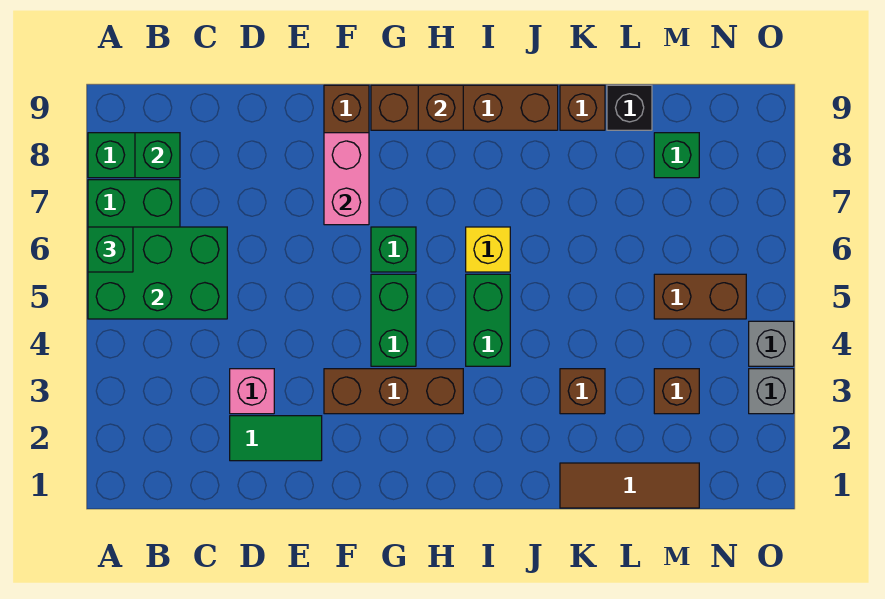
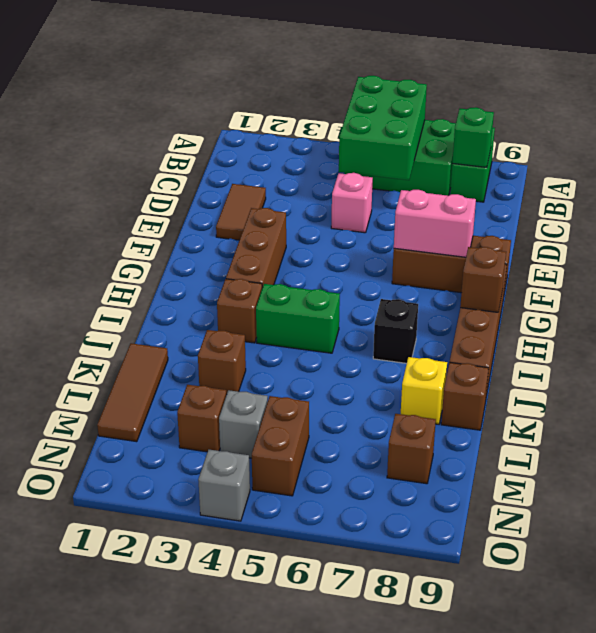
green brick A6 level 3 -> none
green tile D2:E2 level 1 -> brown tile D2:E2 level 1
pink brick D3 level 1 -> pink brick D5 level 1
green brick G4:G5 level 1 -> none
green brick G6 level 1 -> none
none -> brown brick I3 level 1
yellow brick I6 level 1 -> yellow brick K8 level 1
black brick L9 level 1 -> black brick I7 level 1
green brick M8 level 1 -> brown brick M8 level 1
grey brick O3 level 1 -> grey brick M4 level 1

